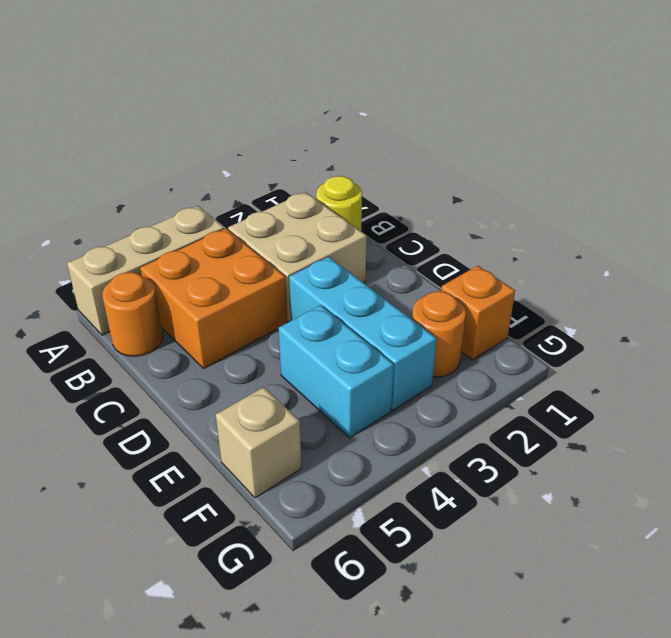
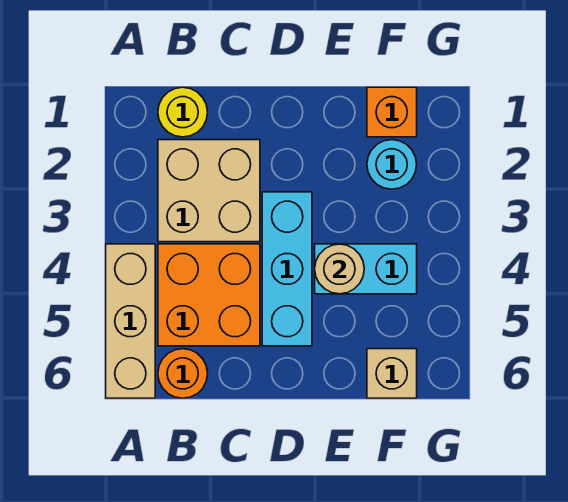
cyan brick D3:F3 level 1 -> cyan brick D3:D5 level 1
none -> tan round brick E4 level 2
orange round brick F2 level 1 -> cyan round brick F2 level 1

